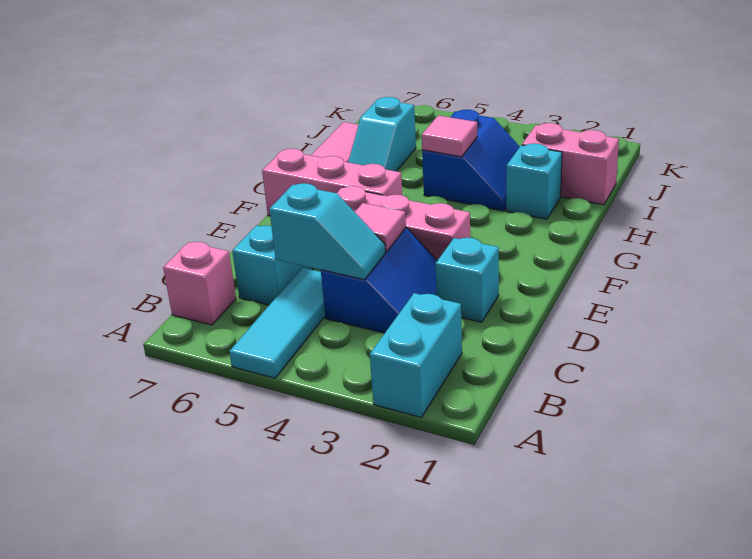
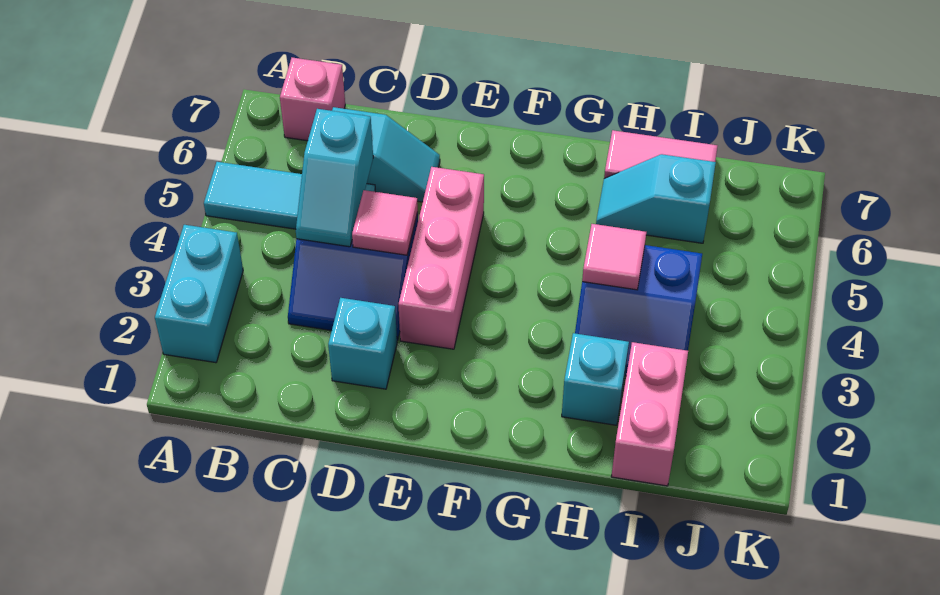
cyan brick A2:B2 level 1 -> cyan brick A2:A3 level 1
pink brick F5:F7 level 1 -> none

